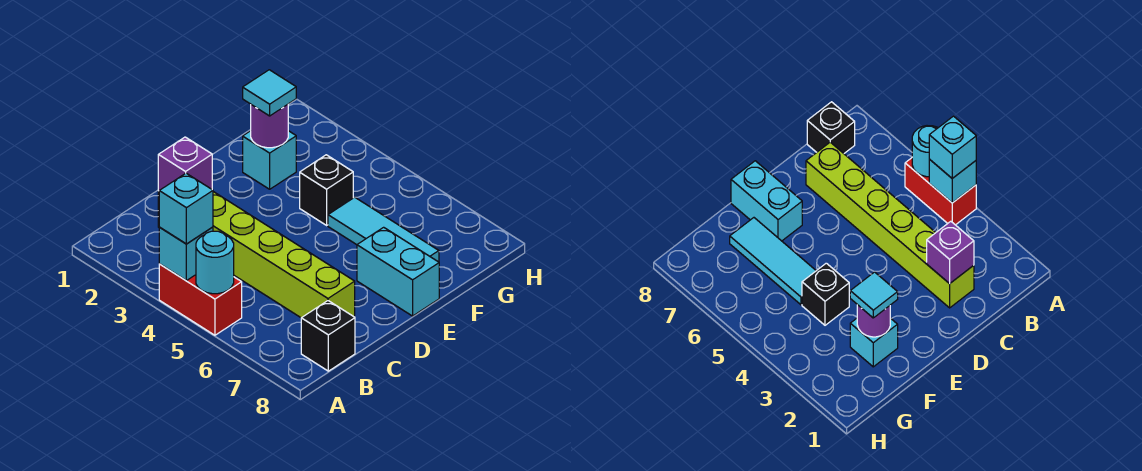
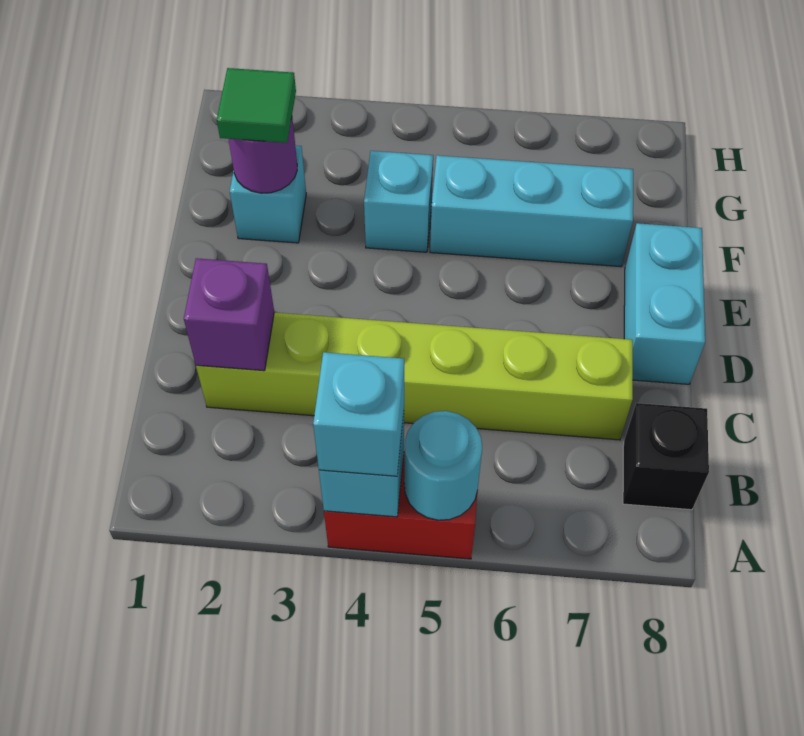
cyan brick E7:E8 level 1 -> cyan brick D8:E8 level 1
cyan tile F2 level 3 -> green tile F2 level 3
black brick F4 level 1 -> cyan brick F4 level 1
cyan tile F5:F7 level 1 -> cyan brick F5:F7 level 1

